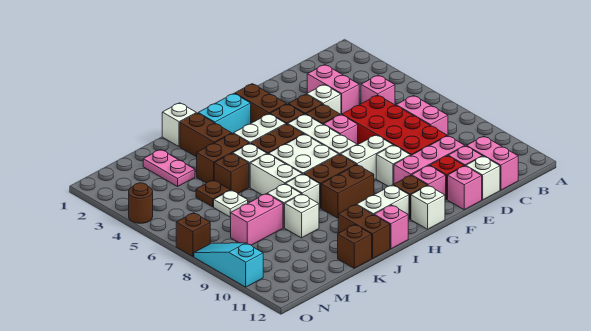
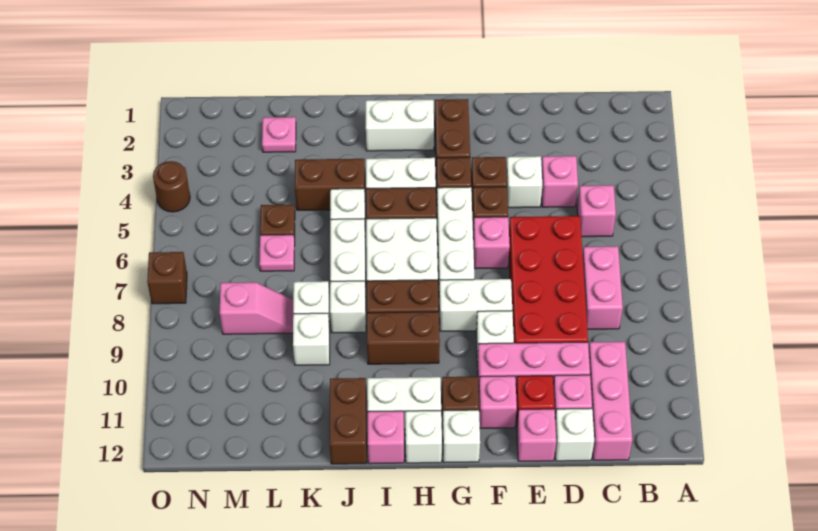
pink brick C11:C12 level 1 -> pink brick C10:C12 level 1
pink brick D3:D4 level 1 -> pink brick D4 level 1
cyan brick H2:I2 level 1 -> white brick H2:I2 level 1
white brick J1 level 1 -> white brick H12 level 1
brown brick J2:J3 level 1 -> none
brown brick K5 level 1 -> none
brown brick K12 level 1 -> none
pink plate L2:L3 level 1 -> pink plate L2 level 1
white plate L6 level 1 -> pink plate L6 level 1
pink brick L8:M8 level 1 -> pink slope L8:M8 level 1 top M
cyan slope O8:O10 level 1 top 10 -> none

